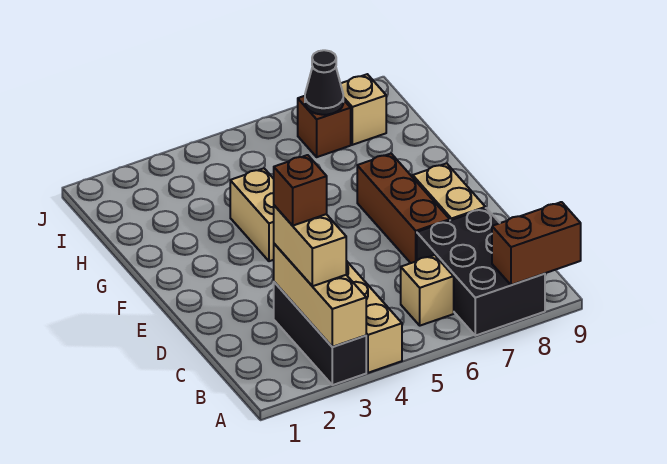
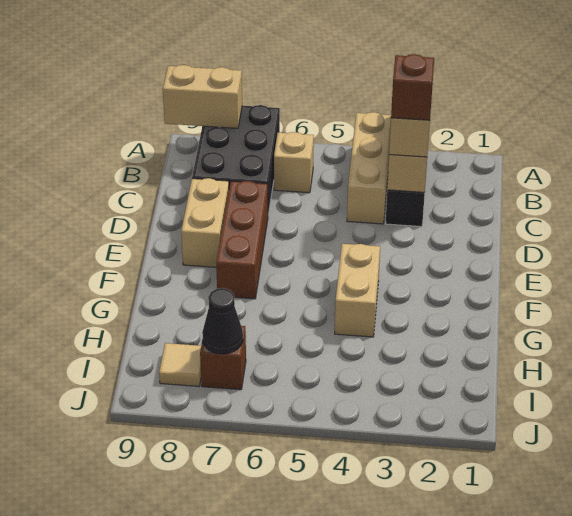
brown brick A8:A9 level 2 -> tan brick A8:A9 level 2
tan brick I8 level 1 -> tan tile I8 level 1

